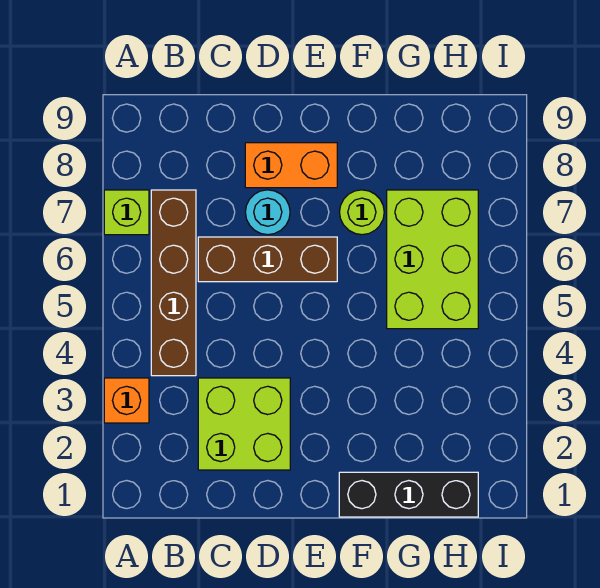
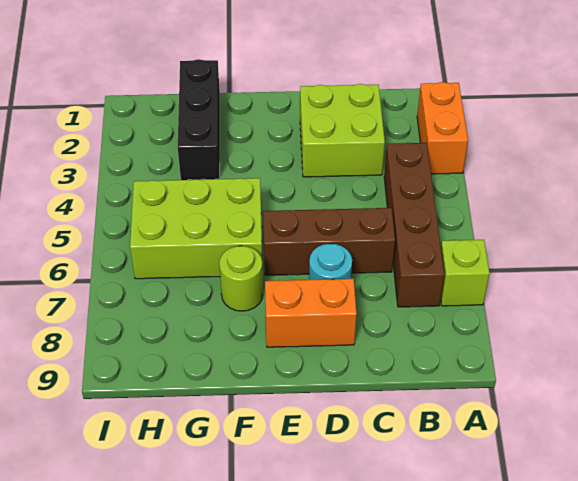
orange brick A3 level 1 -> orange brick A2:A3 level 1
black brick F1:H1 level 1 -> black brick G1:G3 level 1
lime brick G5:H7 level 1 -> lime brick F5:H6 level 1

